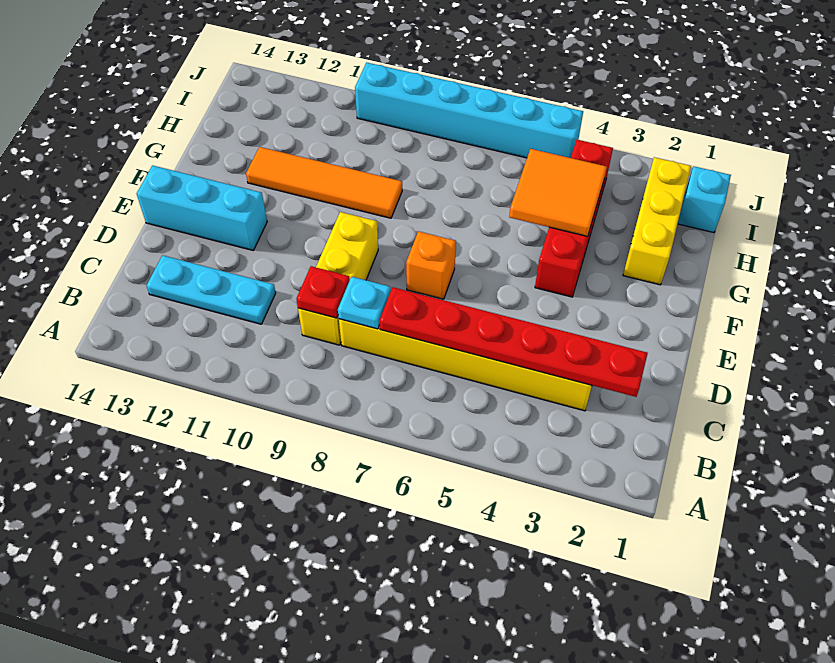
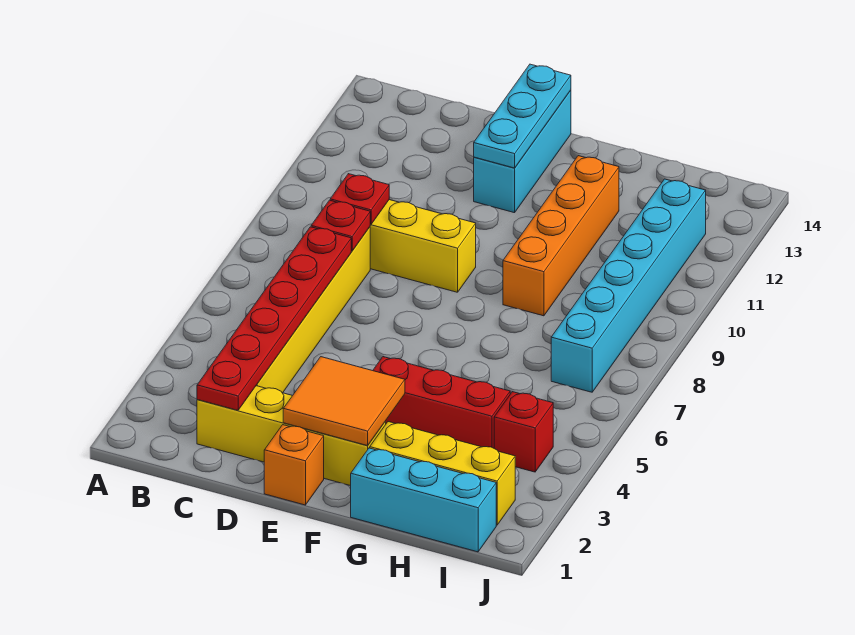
none -> yellow brick C2:F2 level 1
cyan plate C8 level 2 -> red plate C8 level 2
cyan plate C11:C13 level 1 -> cyan plate E12:E14 level 2
orange brick E7 level 1 -> orange brick E1 level 1
orange tile G4:H5 level 2 -> orange tile E2:F3 level 2
orange tile G9:G12 level 1 -> orange brick G9:G12 level 1
cyan brick I1 level 1 -> cyan brick G1:I1 level 1
cyan brick J5:J10 level 1 -> cyan brick I7:I12 level 1

